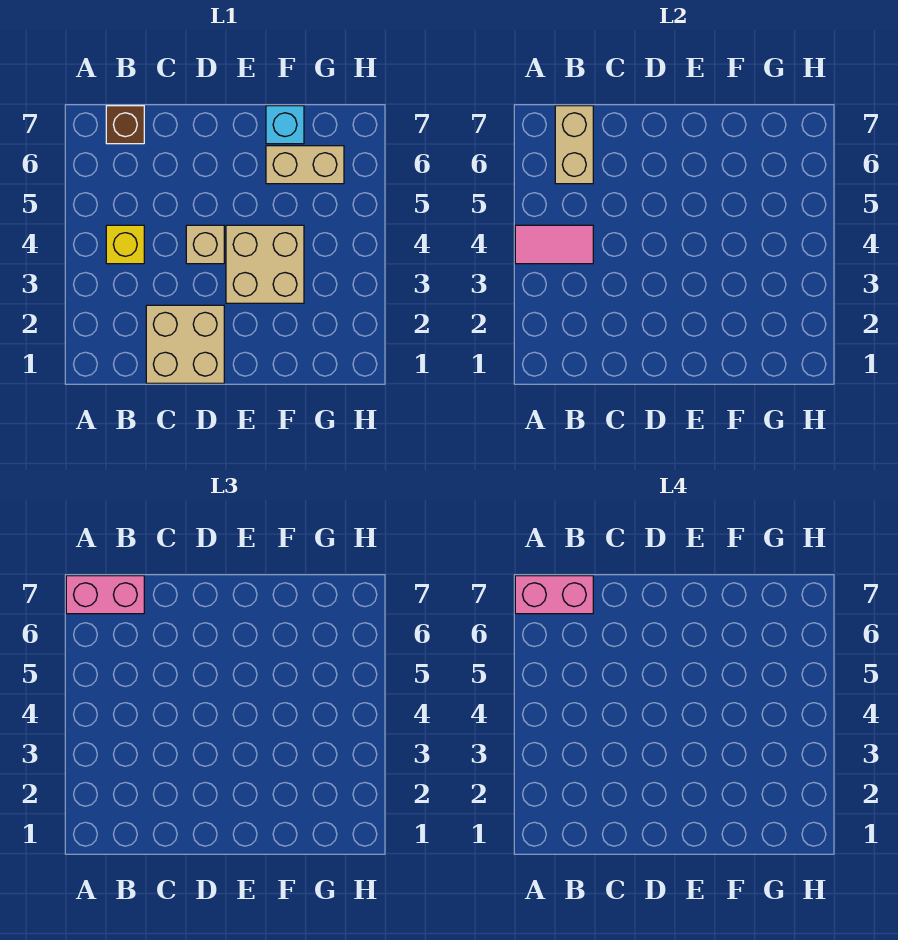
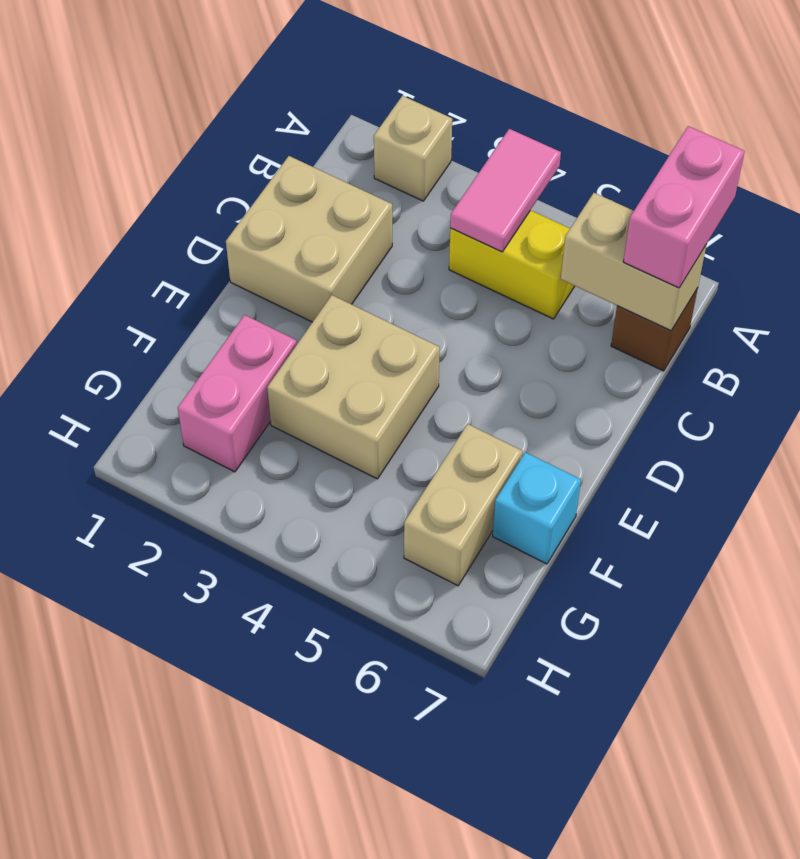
pink brick A7:B7 level 4 -> pink brick F2:G2 level 1
yellow brick B4 level 1 -> yellow brick B4:B5 level 1
tan brick D4 level 1 -> tan brick A2 level 1

